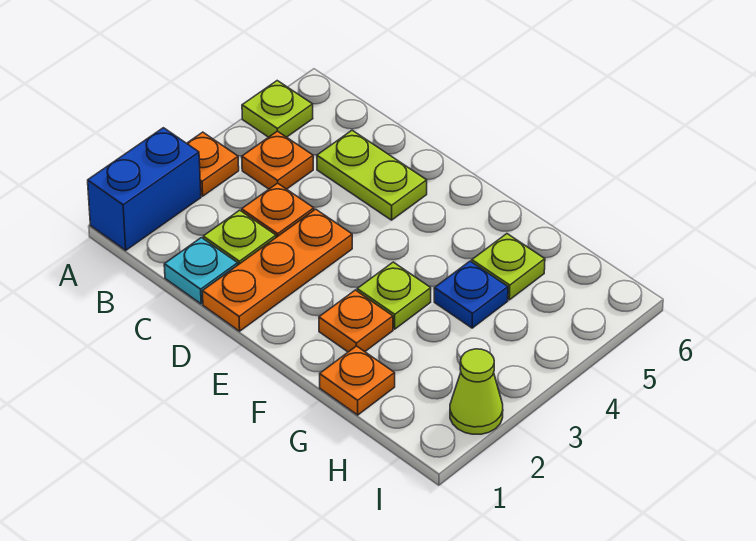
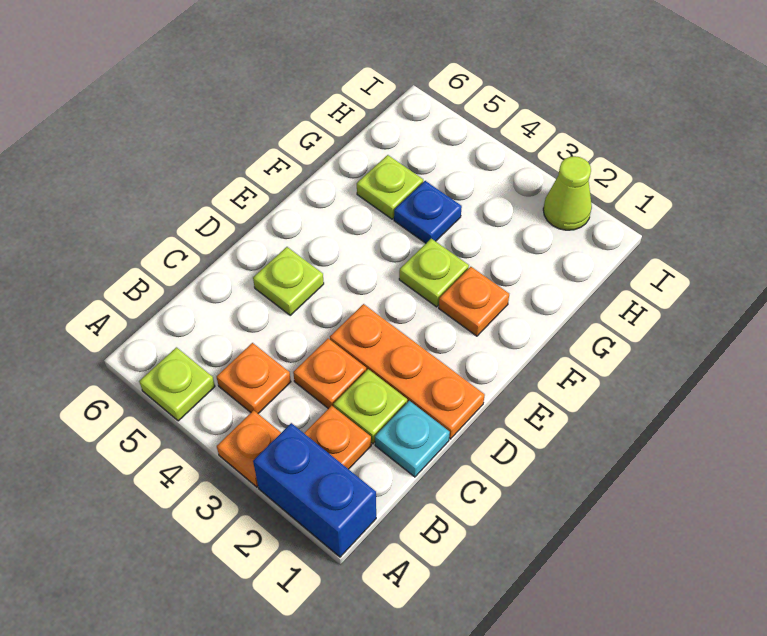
lime plate C5:D5 level 1 -> lime plate D5 level 1
orange plate G1 level 1 -> orange plate B2 level 1

